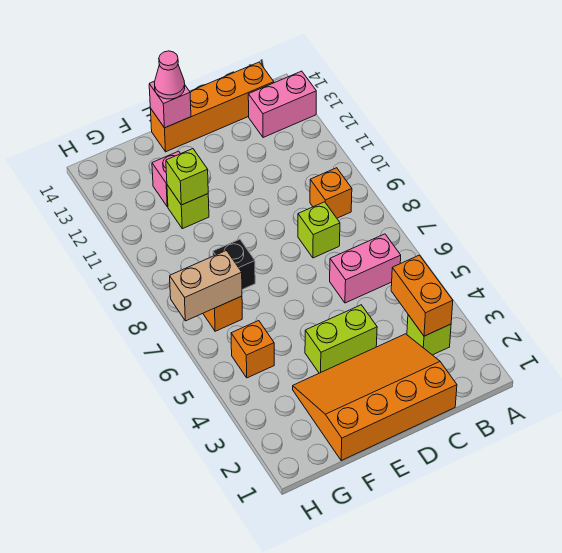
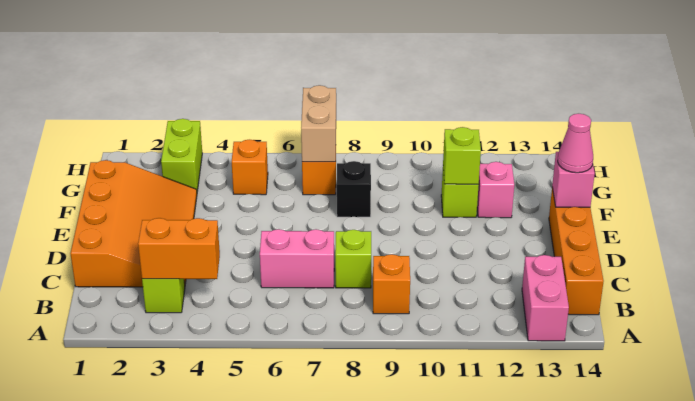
pink brick B6:C6 level 1 -> pink brick C6:C7 level 1
lime brick D4:E4 level 1 -> lime brick G3:H3 level 1

